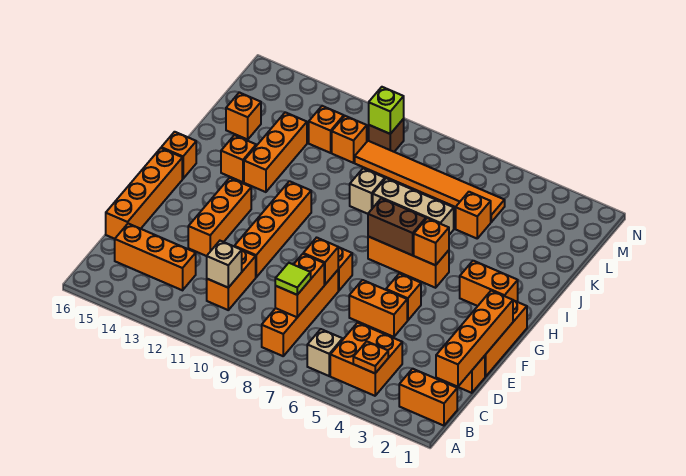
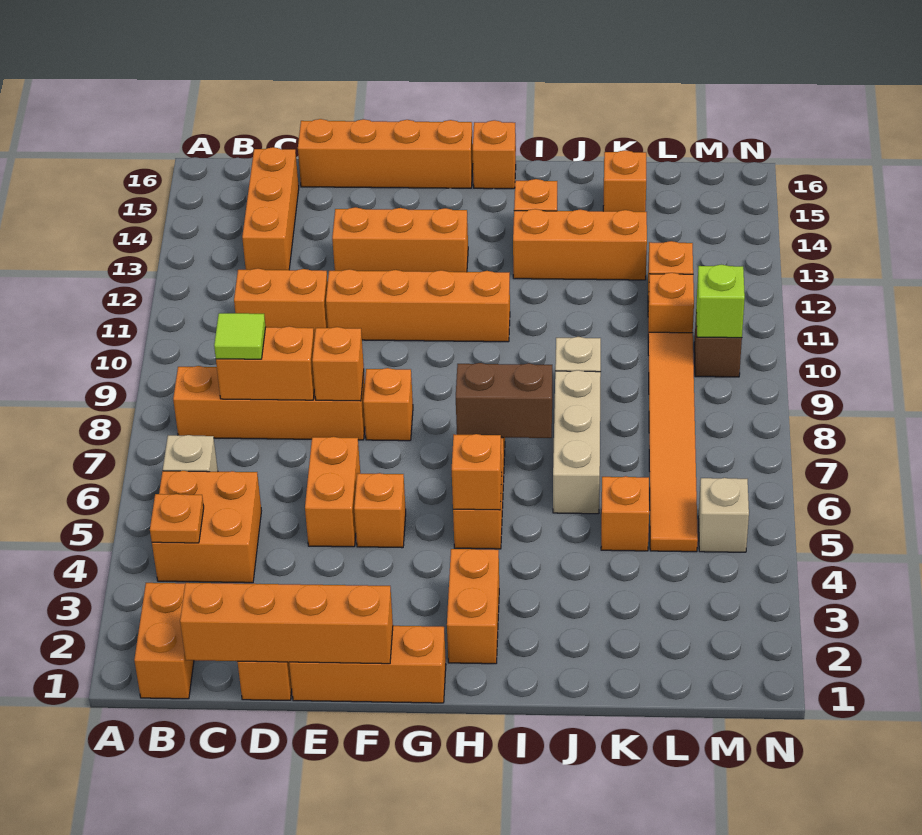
tan brick C11 level 2 -> tan brick M5 level 1
brown brick H6:H7 level 2 -> brown brick H7:I7 level 2

